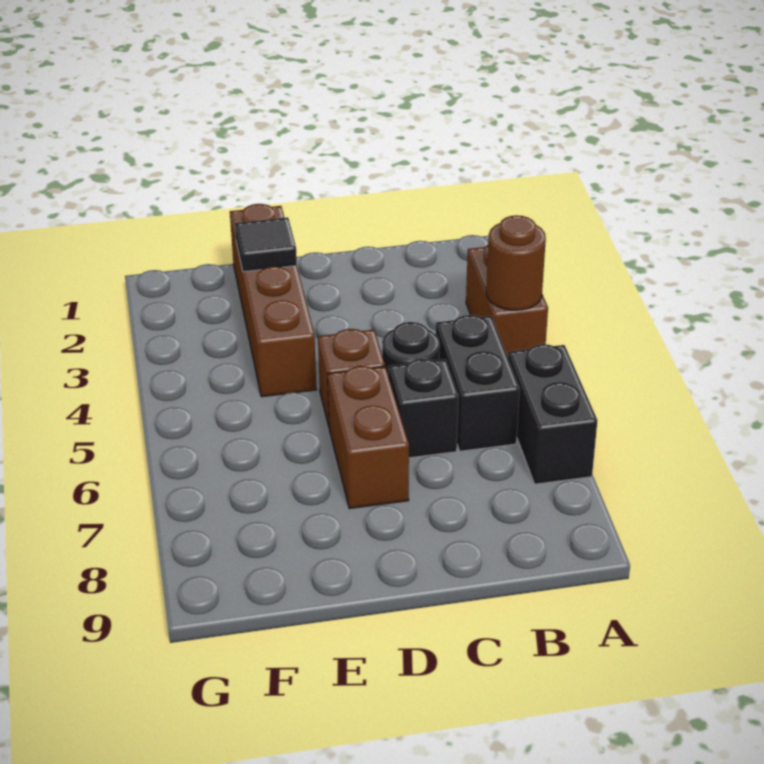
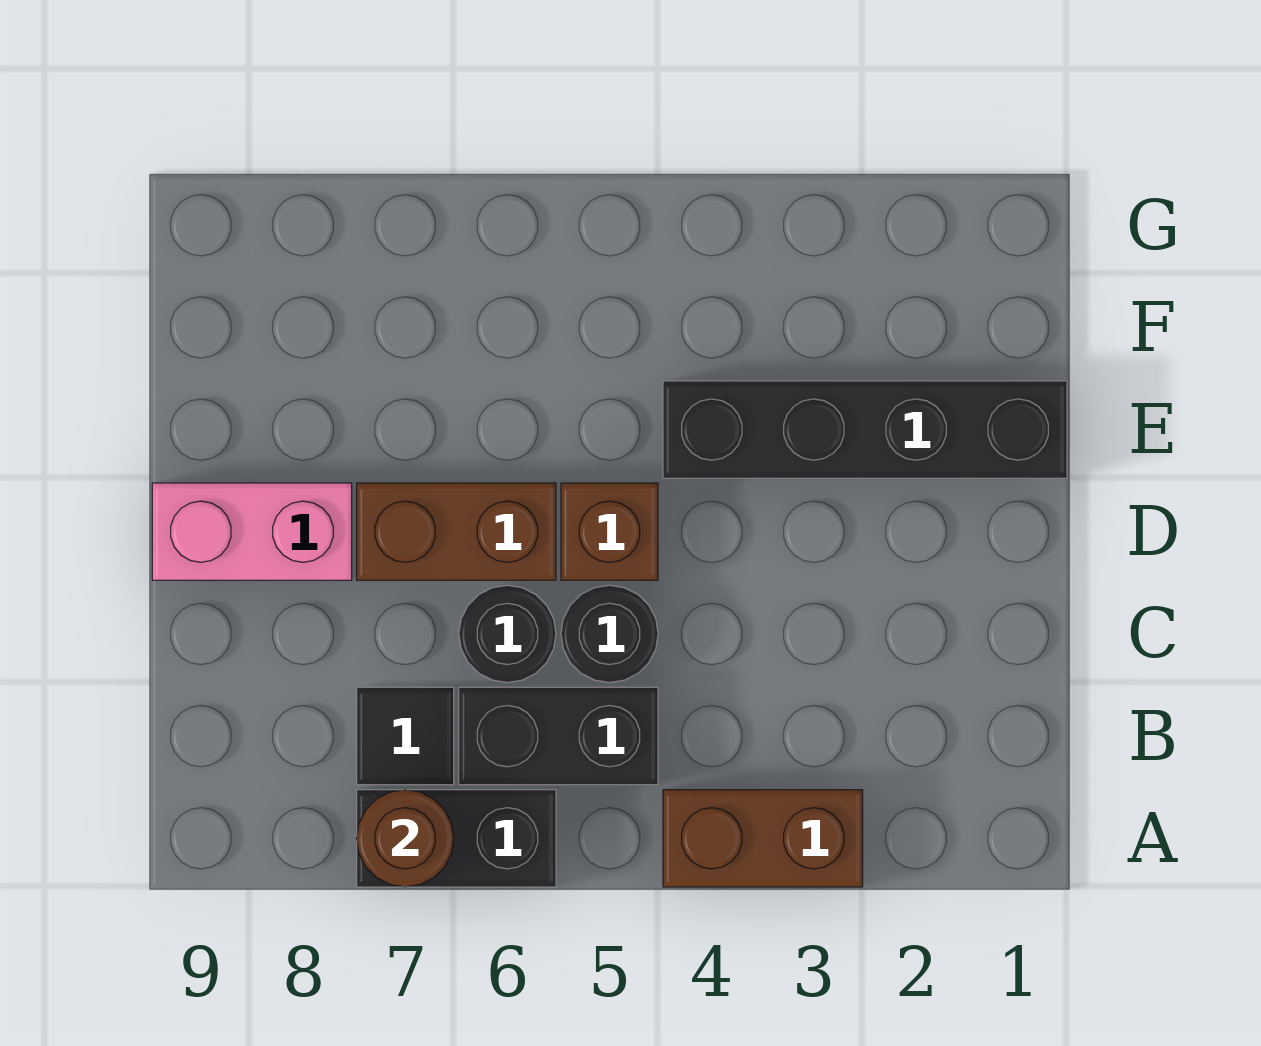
brown round brick A4 level 2 -> brown round brick A7 level 2
black brick C6 level 1 -> black round brick C6 level 1
none -> pink brick D8:D9 level 1
brown brick E1:E4 level 1 -> black brick E1:E4 level 1
black tile E2 level 2 -> black tile B7 level 1

